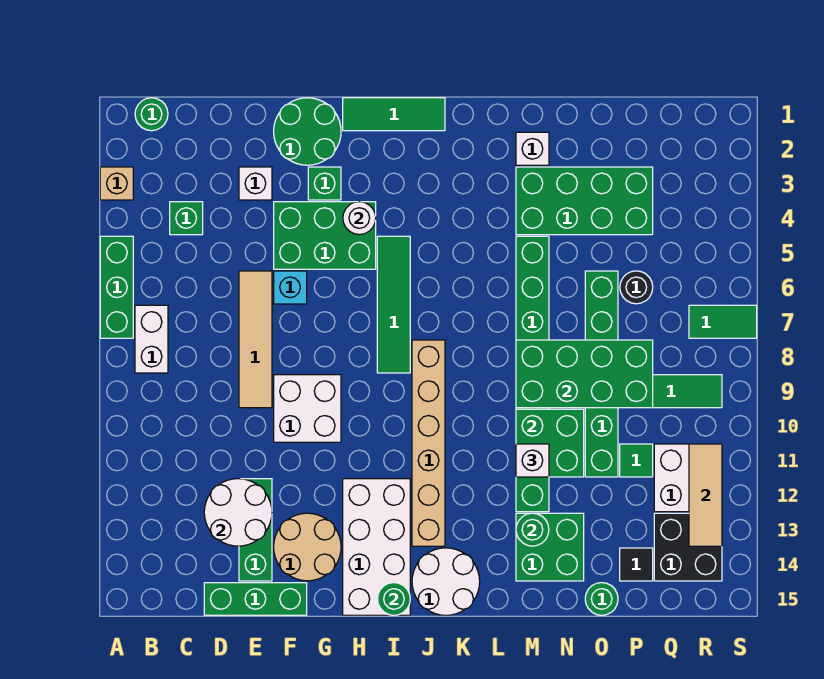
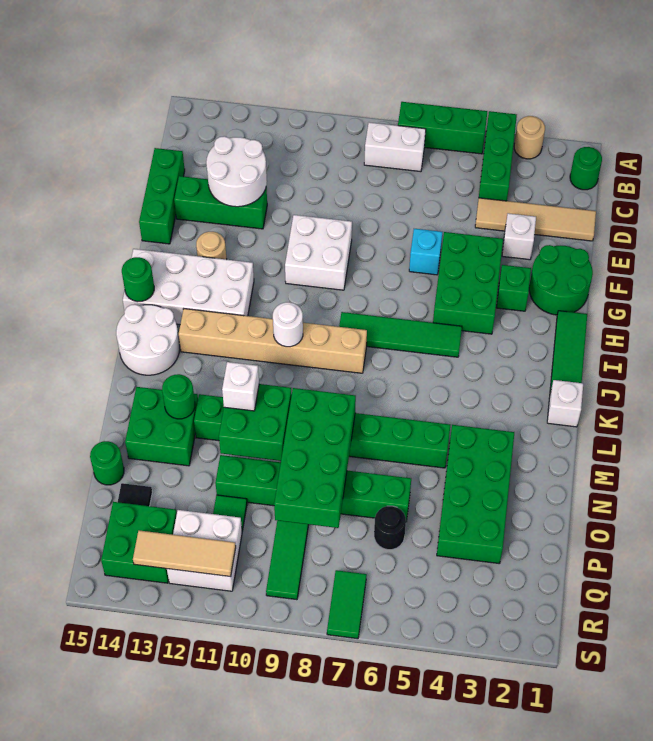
tan brick A3 level 1 -> tan round brick A3 level 1
green brick C4 level 1 -> green brick A4:C4 level 1
tan tile E6:E9 level 1 -> tan tile D1:D4 level 1
tan round brick F13:G14 level 1 -> tan round brick G13 level 1
white round brick H4 level 2 -> white round brick J10 level 2
white brick M2 level 1 -> white brick K1 level 1
black brick Q13:R14 level 1 -> green brick Q13:R14 level 1

